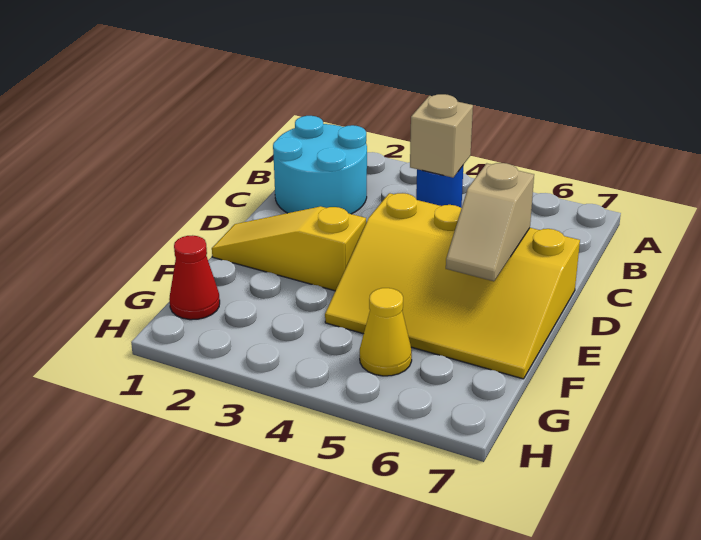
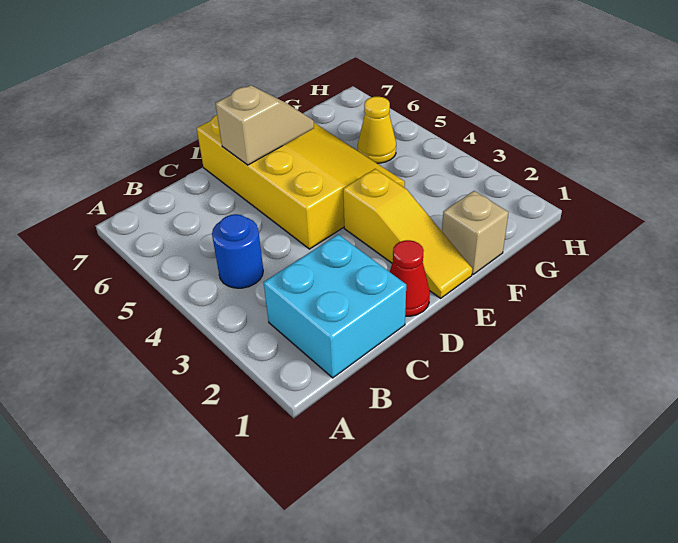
cyan round brick B1:C2 level 1 -> cyan brick B1:C2 level 1
tan brick B4 level 2 -> tan brick F1 level 1
red cone G1 level 1 -> red cone D1 level 1

